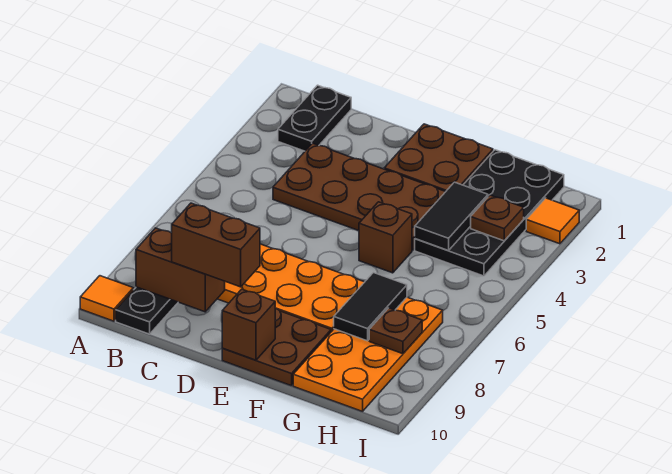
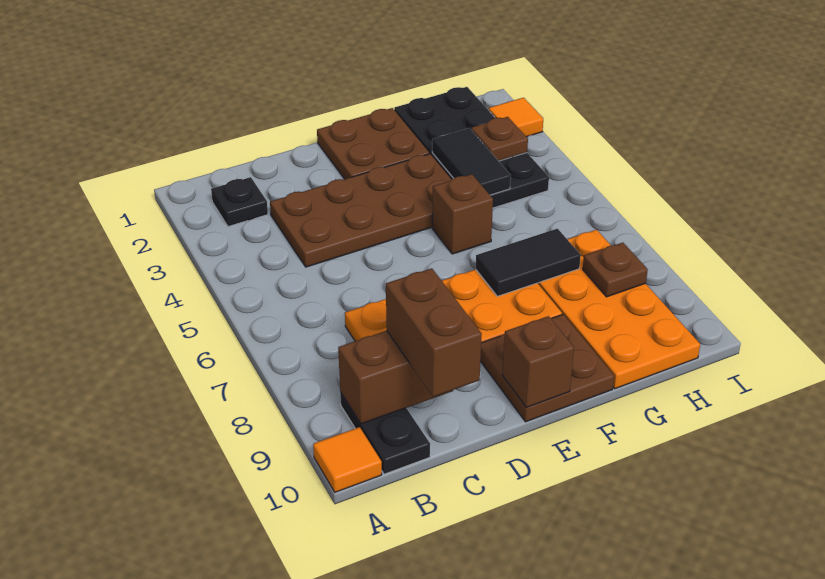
black plate B1:B2 level 1 -> black plate B2 level 1
brown brick C9:D9 level 3 -> brown brick C9:C10 level 3
black tile G7:G8 level 2 -> black tile F7:G7 level 2

